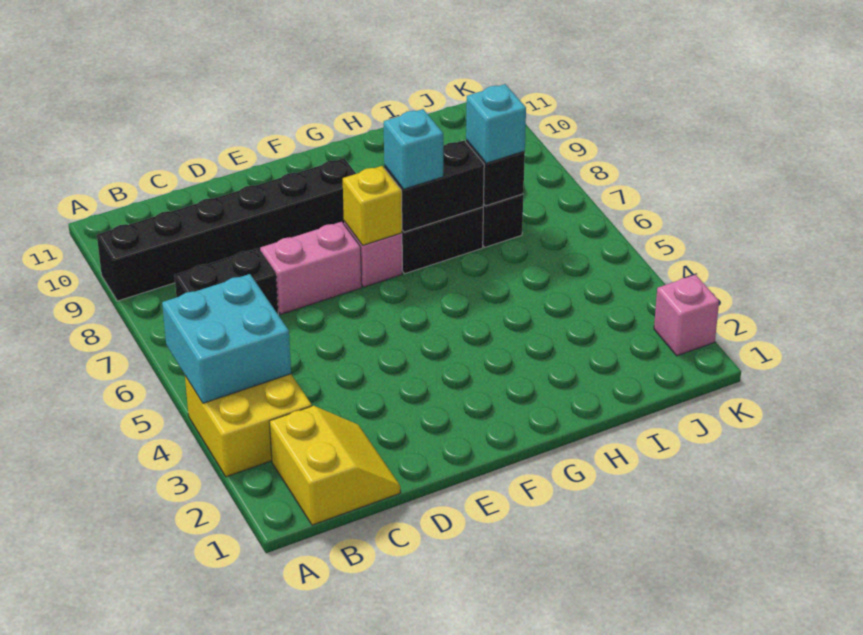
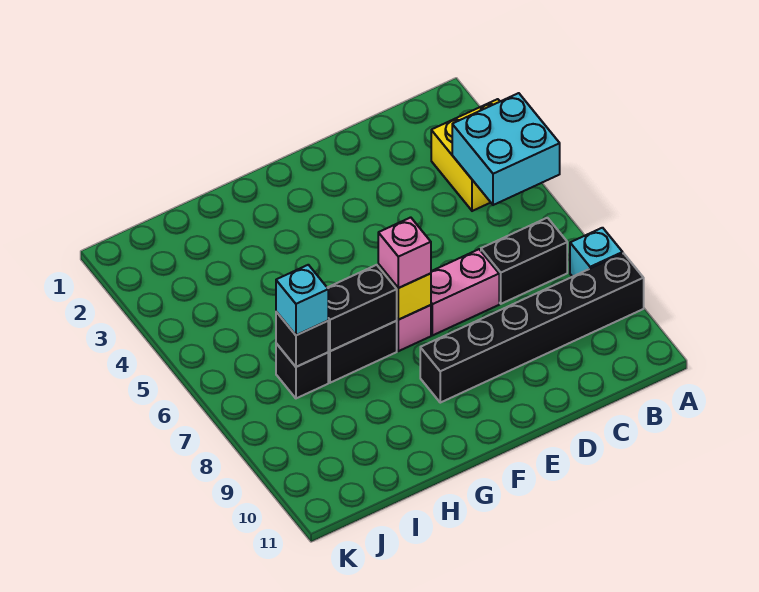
yellow slope B1:C2 level 1 top B -> none
cyan brick G7 level 3 -> cyan brick A8 level 1
pink brick K2 level 1 -> pink brick F7 level 3

